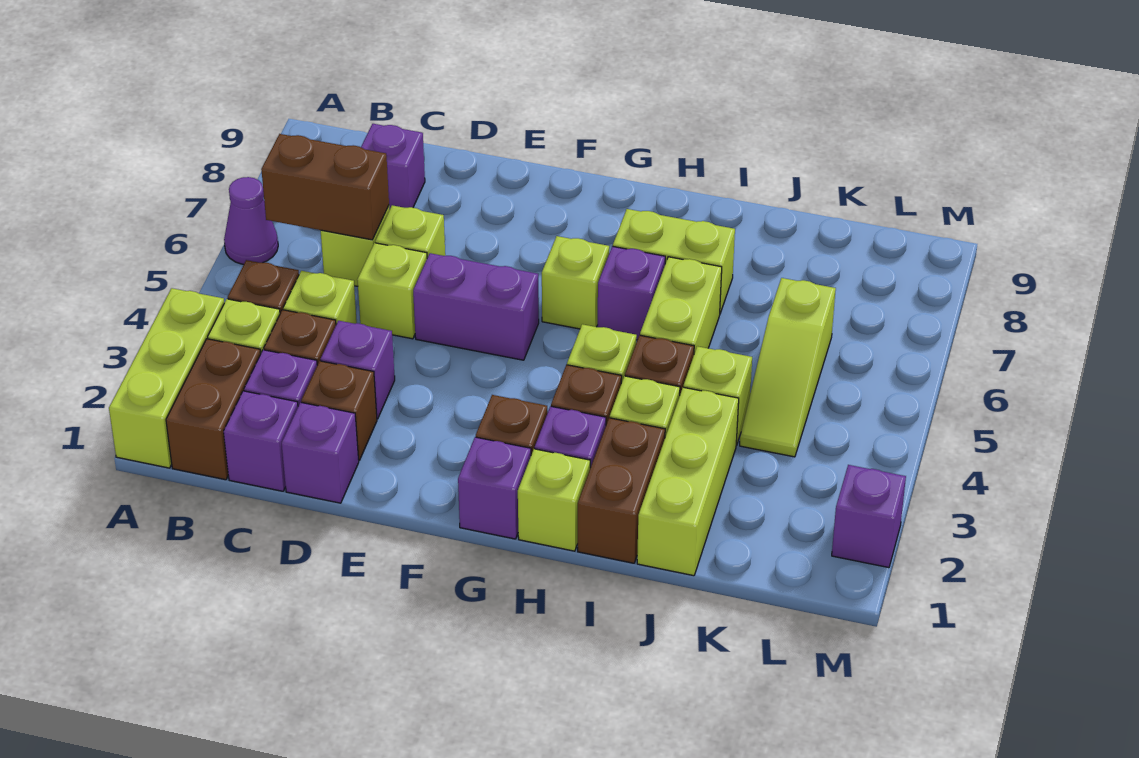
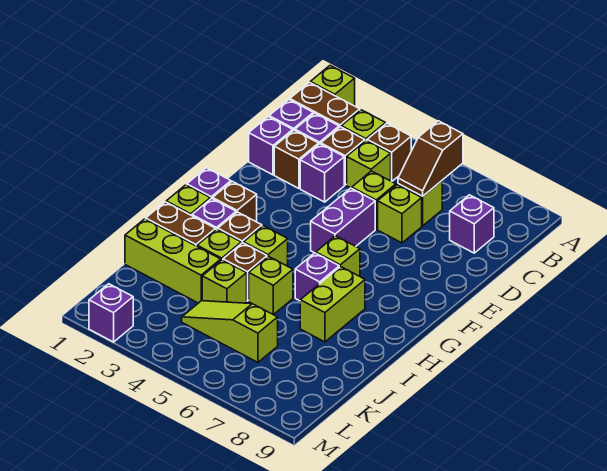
lime brick A1:A3 level 1 -> lime brick A1 level 1
purple cone A6 level 1 -> none
brown brick B6:C6 level 2 -> brown slope B6:C6 level 2 top B
lime brick I5:I6 level 1 -> lime brick I5 level 1

